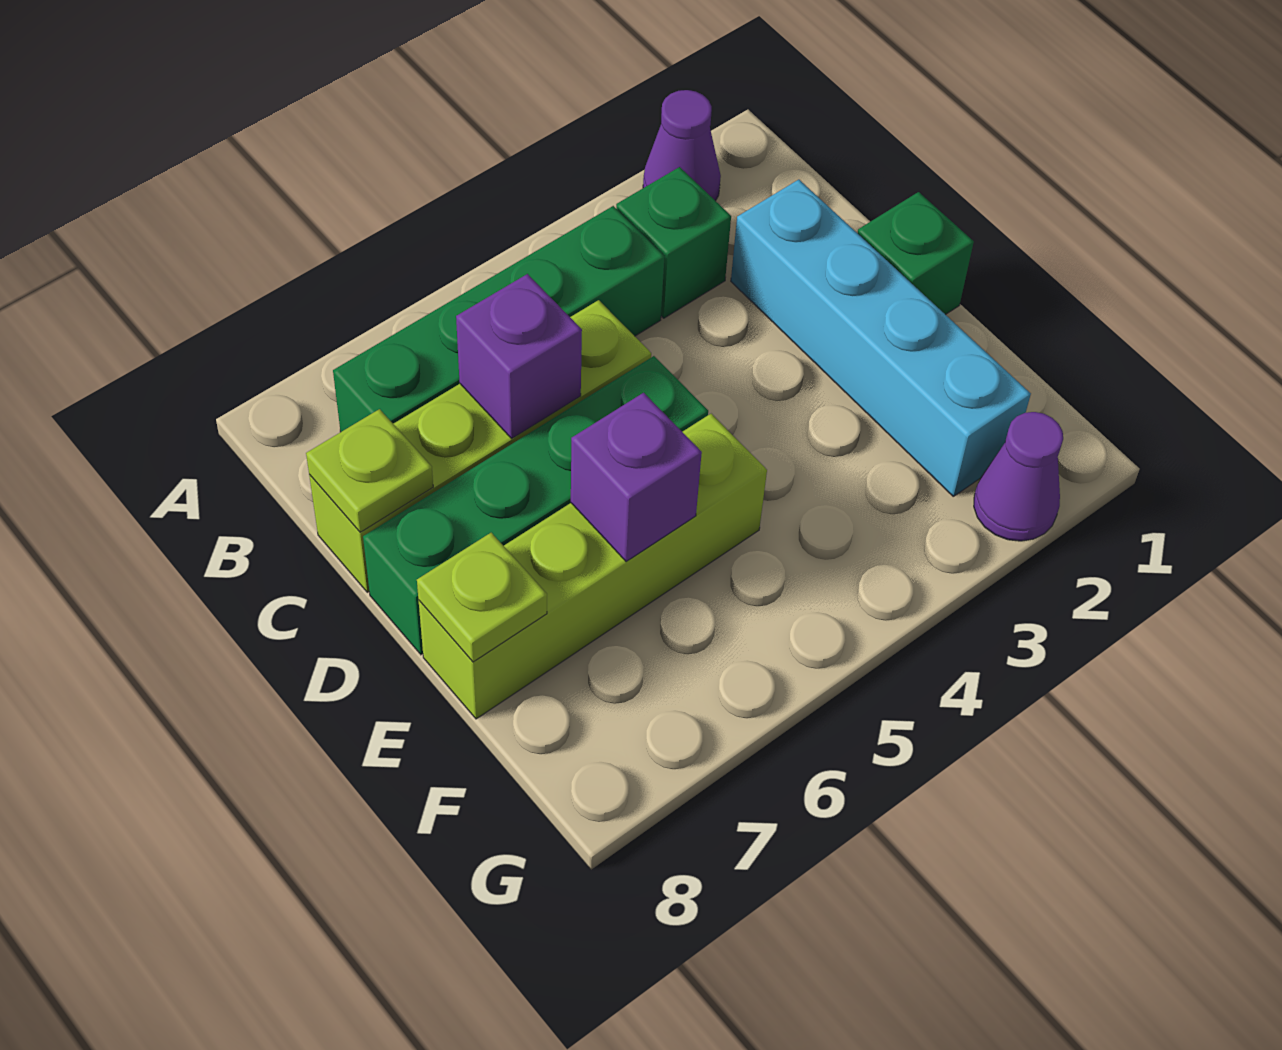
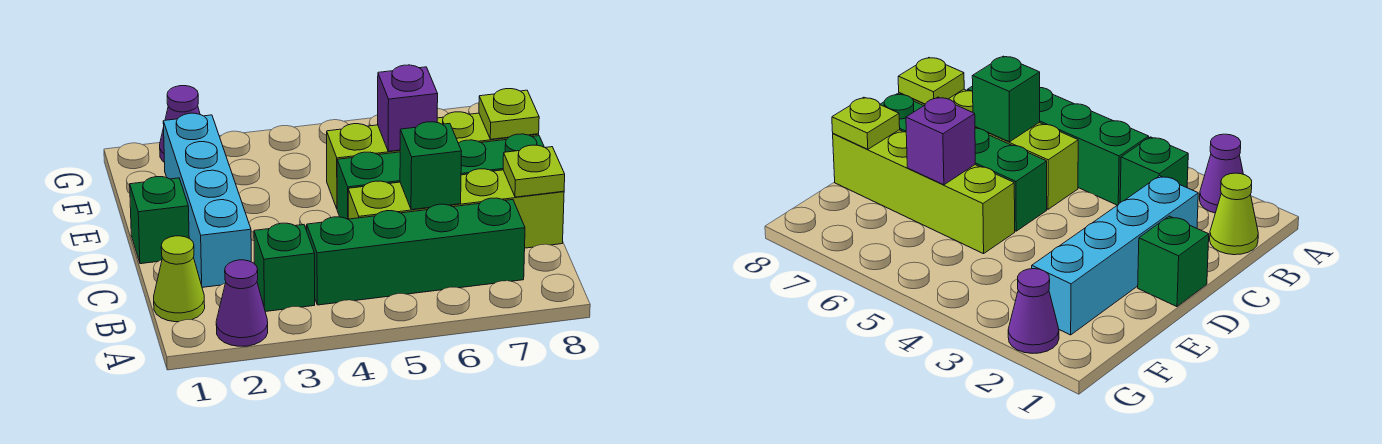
none -> lime cone B1 level 1
purple brick C6 level 2 -> green brick C6 level 2

